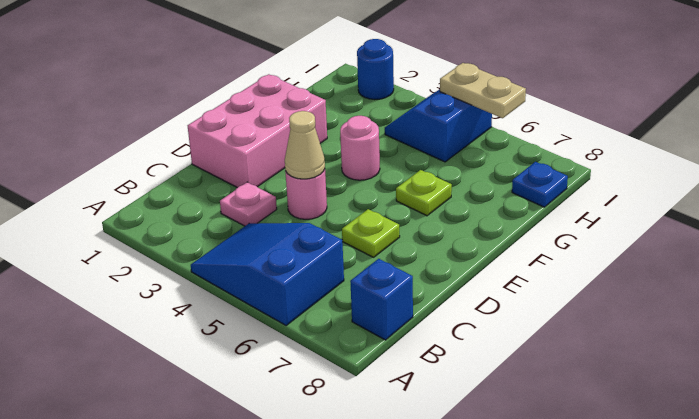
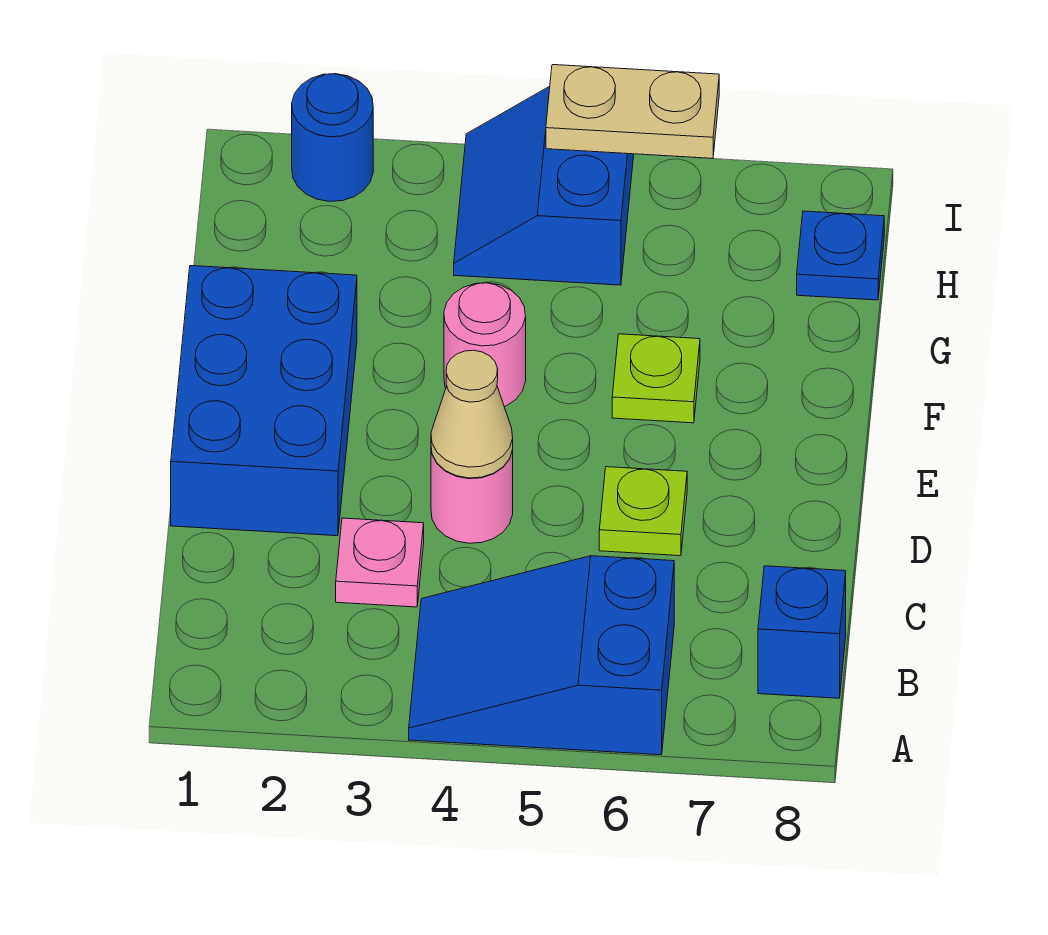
pink brick D1:F2 level 1 -> blue brick D1:F2 level 1

